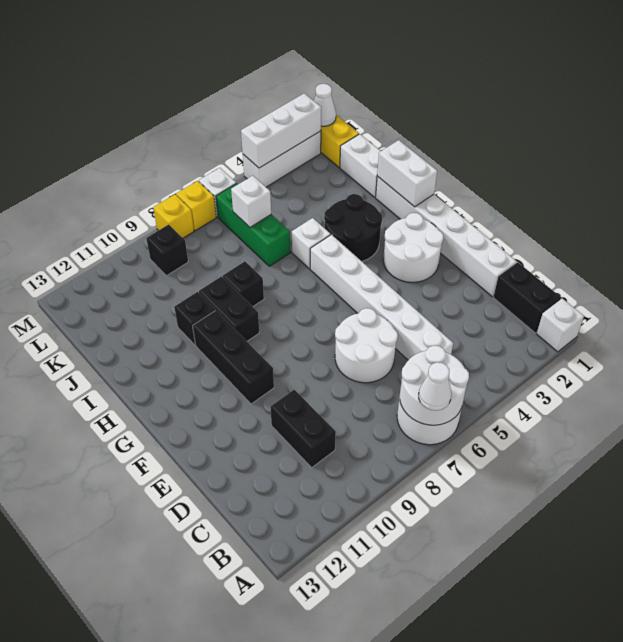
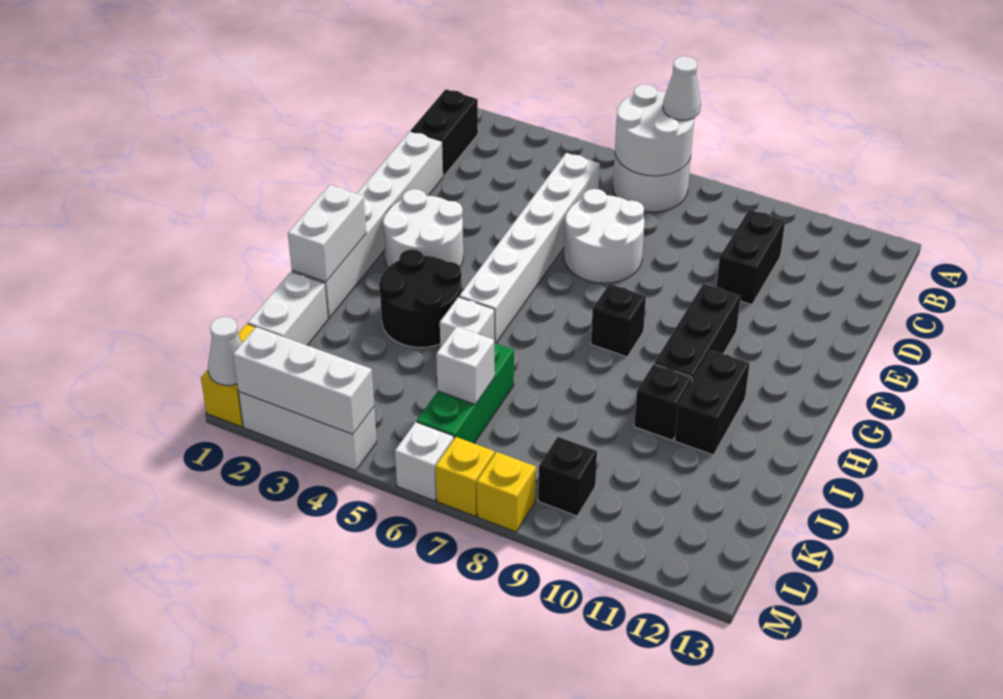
white brick A1 level 1 -> none
black brick H9:I9 level 1 -> black brick H11:I11 level 1
black brick I8 level 1 -> black brick G8 level 1

